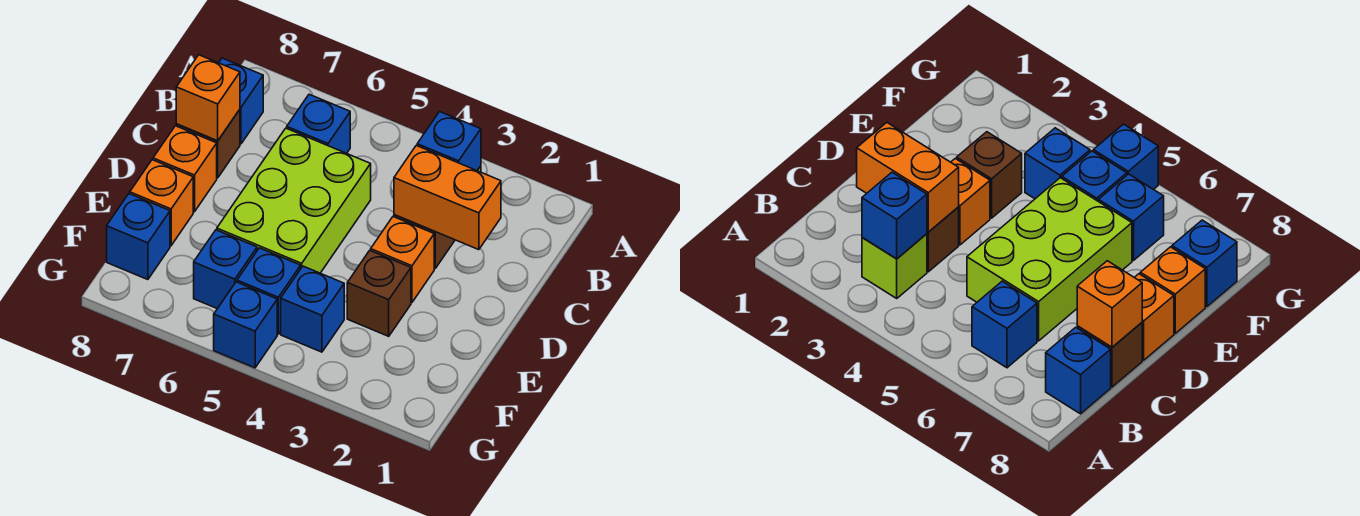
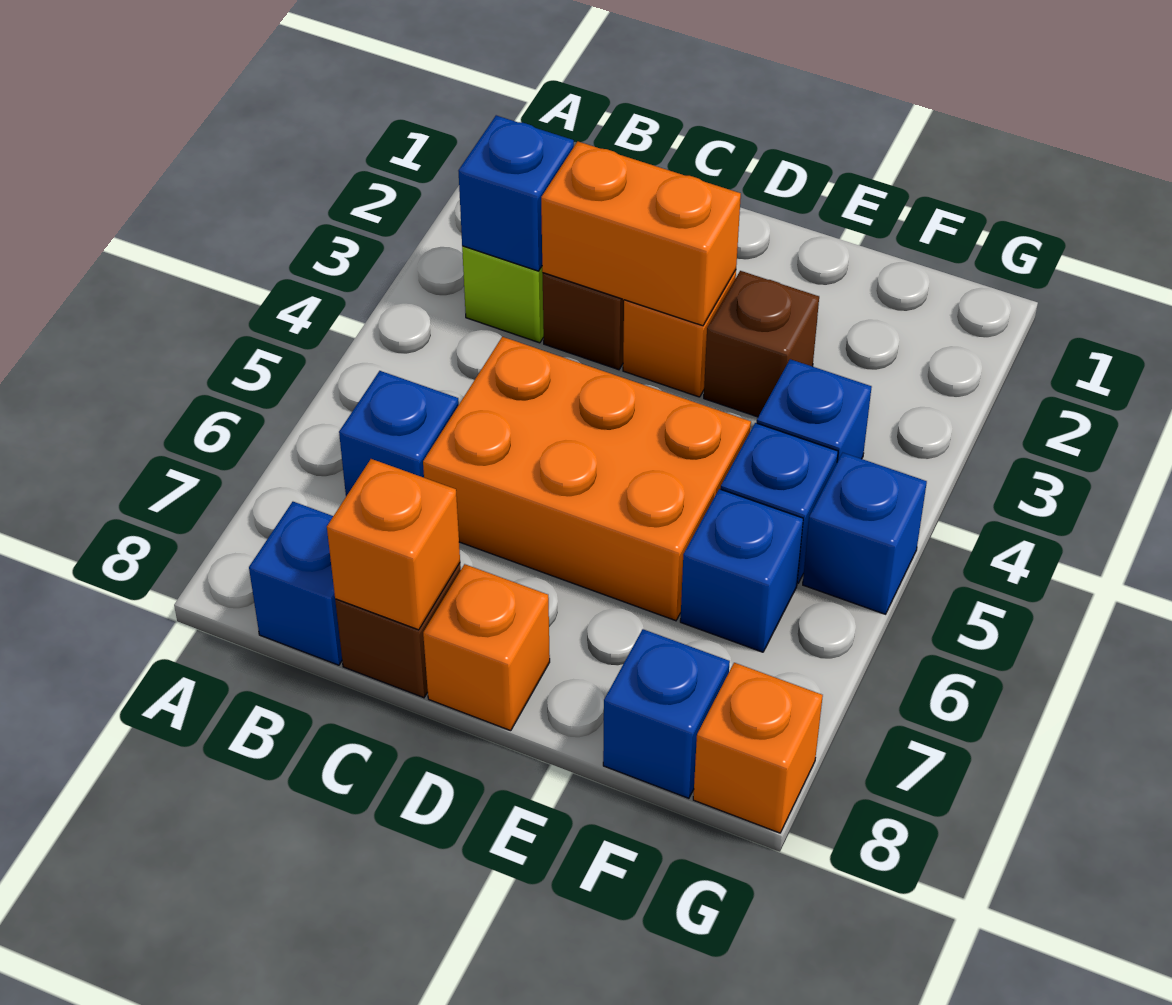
orange brick C2:C3 level 2 -> orange brick C3:D3 level 2
lime brick C5:E6 level 1 -> orange brick C5:E6 level 1
orange brick E8 level 1 -> orange brick G8 level 1

